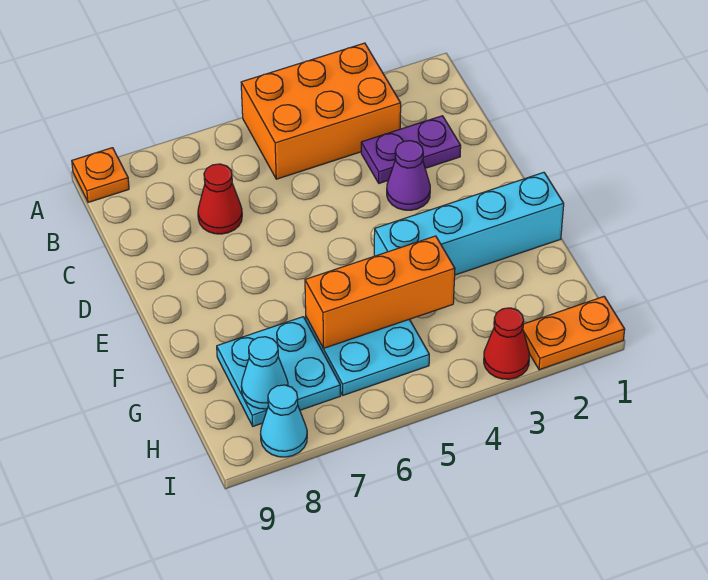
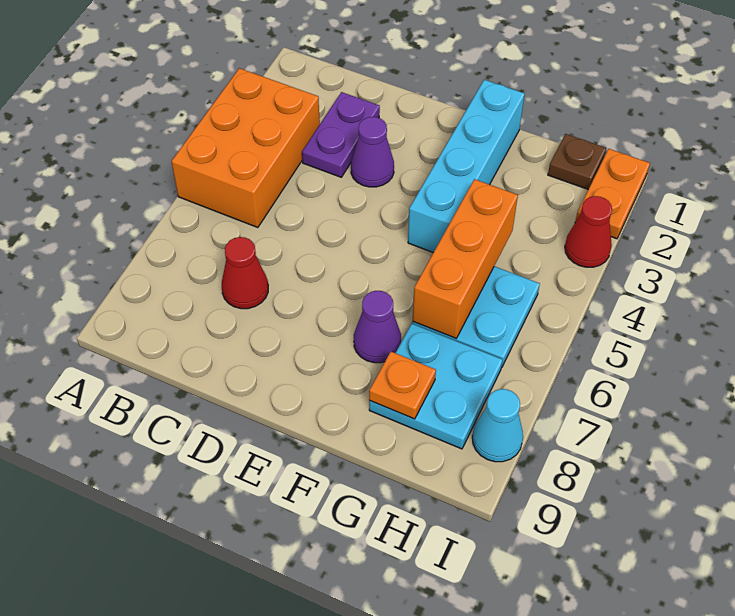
orange plate A9 level 1 -> orange plate G8 level 2
none -> purple cone F7 level 1
none -> brown plate H1 level 1
cyan cone H8 level 2 -> none

